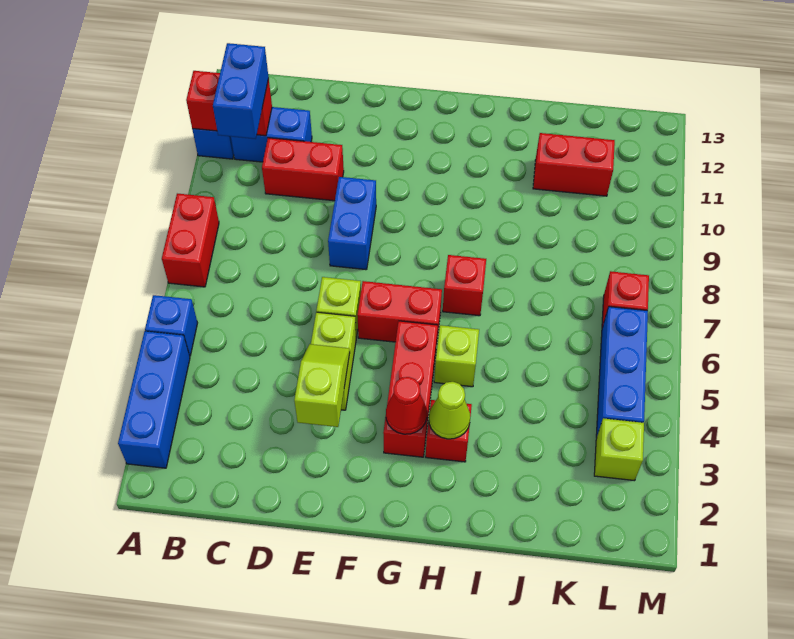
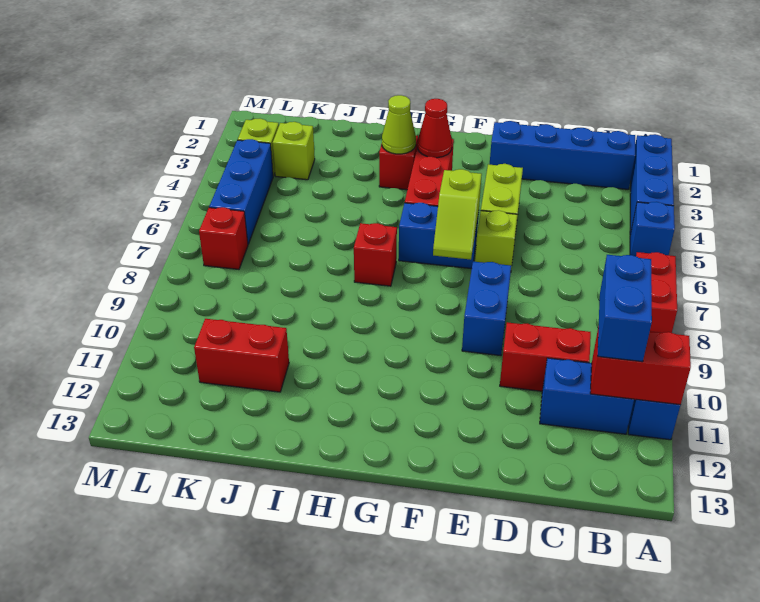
none -> blue brick B2:E2 level 1
lime slope E3:E4 level 2 top 3 -> lime slope F6:F7 level 2 top 6
red brick F6:G6 level 1 -> blue brick F6:G6 level 1
lime brick H5 level 1 -> lime brick K3 level 1

